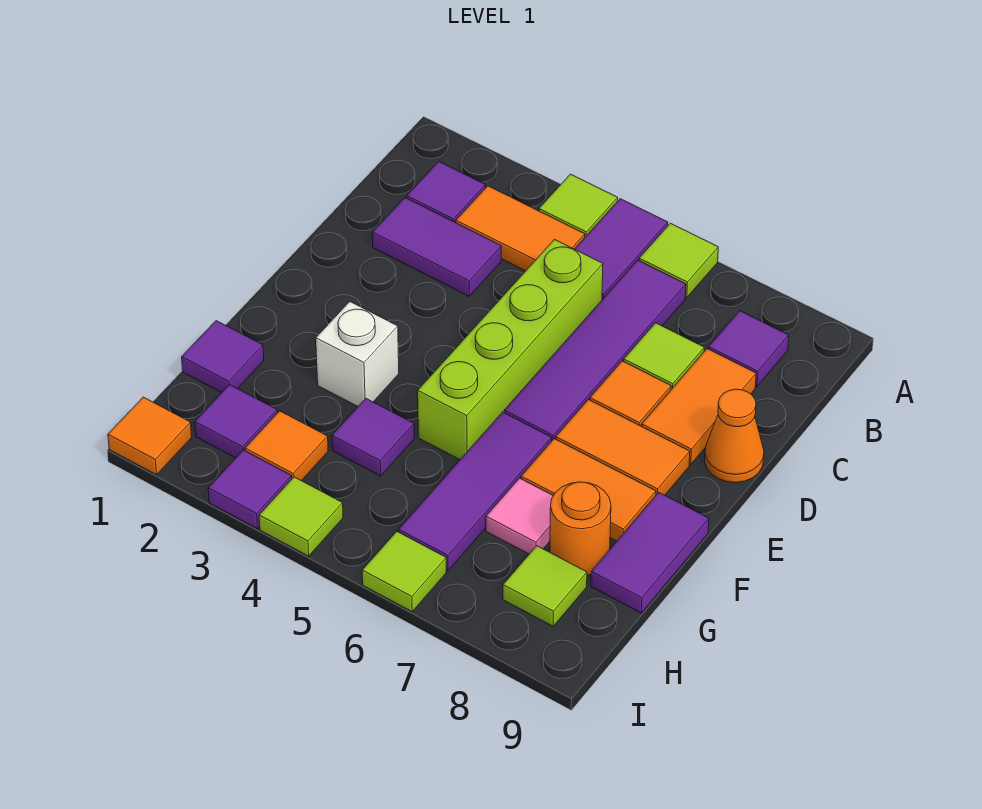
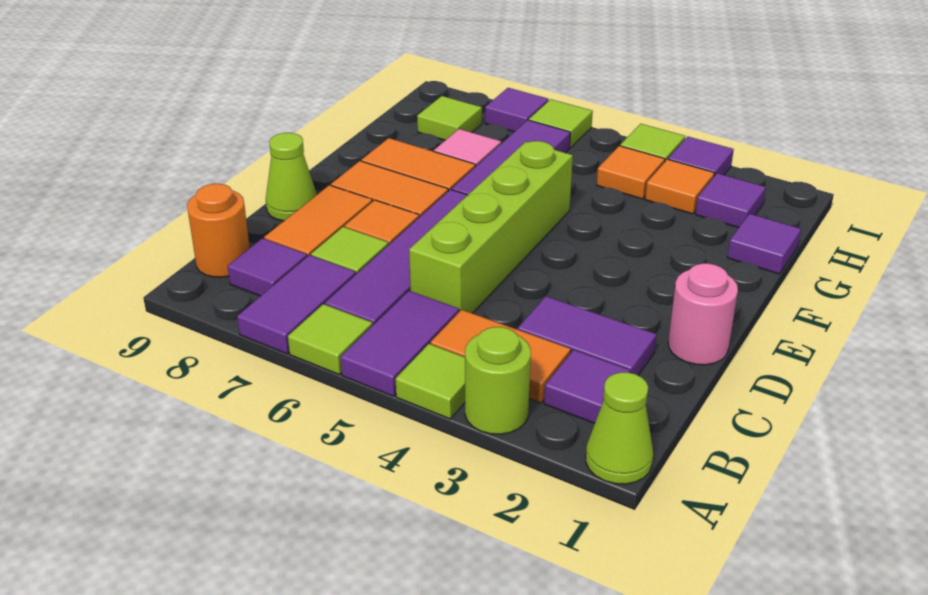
none -> lime cone A1 level 1
none -> lime round brick A3 level 1
none -> pink round brick D1 level 1
orange cone D9 level 1 -> lime cone D9 level 1
white brick F3 level 1 -> none
purple tile F9:G9 level 1 -> purple tile A7:B7 level 1
purple tile G4 level 1 -> purple tile I7 level 1
orange round brick G8 level 1 -> orange round brick B9 level 1
orange tile I1 level 1 -> orange tile H4 level 1

